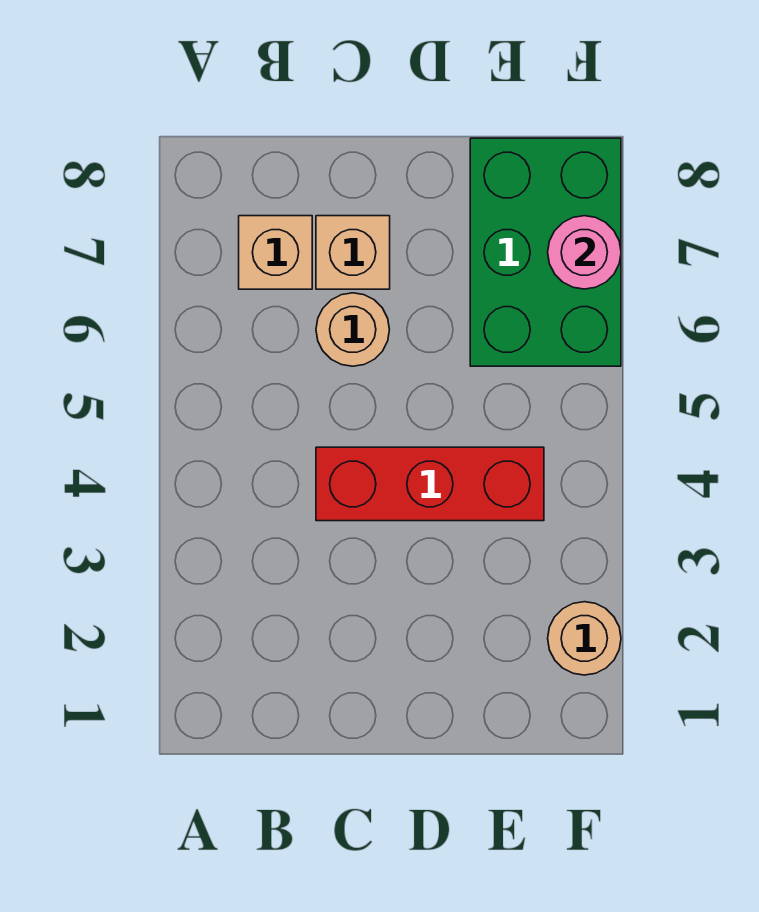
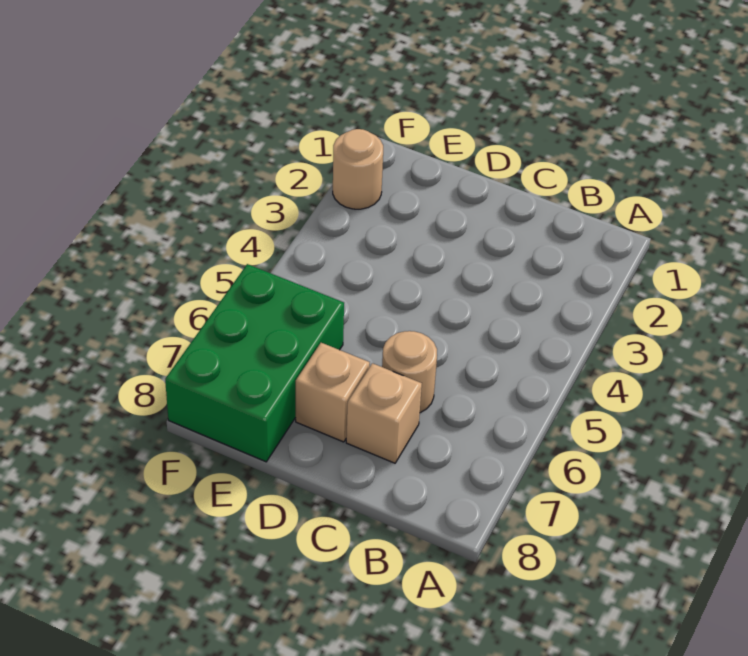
tan brick B7 level 1 -> tan brick D7 level 1
red brick C4:E4 level 1 -> none
pink round brick F7 level 2 -> none

